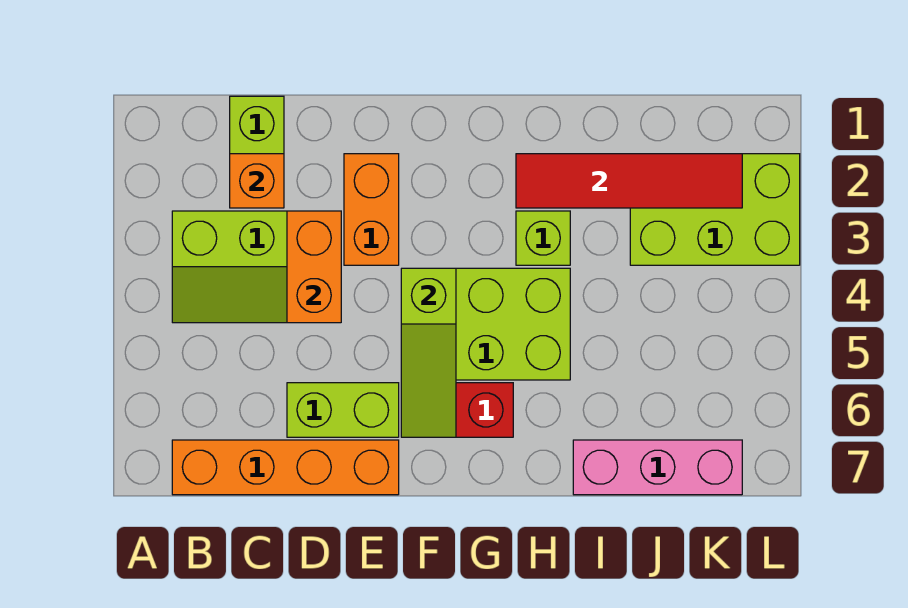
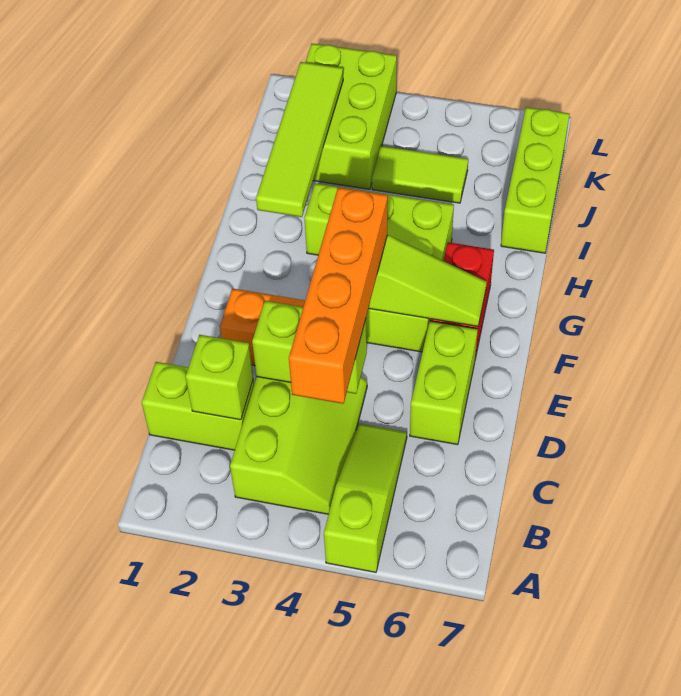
none -> lime slope A5:C5 level 1 top A
orange brick B7:E7 level 1 -> orange brick C4:F4 level 3
orange brick C2 level 2 -> lime brick C2 level 2
orange brick D3:D4 level 2 -> lime brick D3:D4 level 2
red tile H2:K2 level 2 -> lime tile H2:K2 level 2
pink brick I7:K7 level 1 -> lime brick I7:K7 level 1
none -> lime tile J4:J5 level 1

